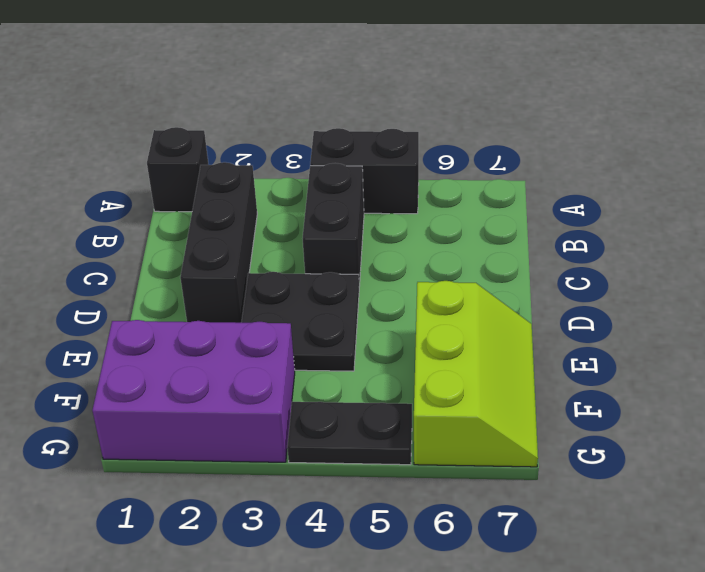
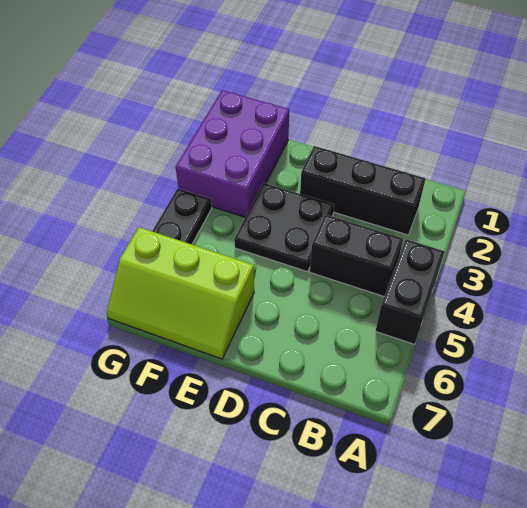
black brick A1 level 1 -> none

